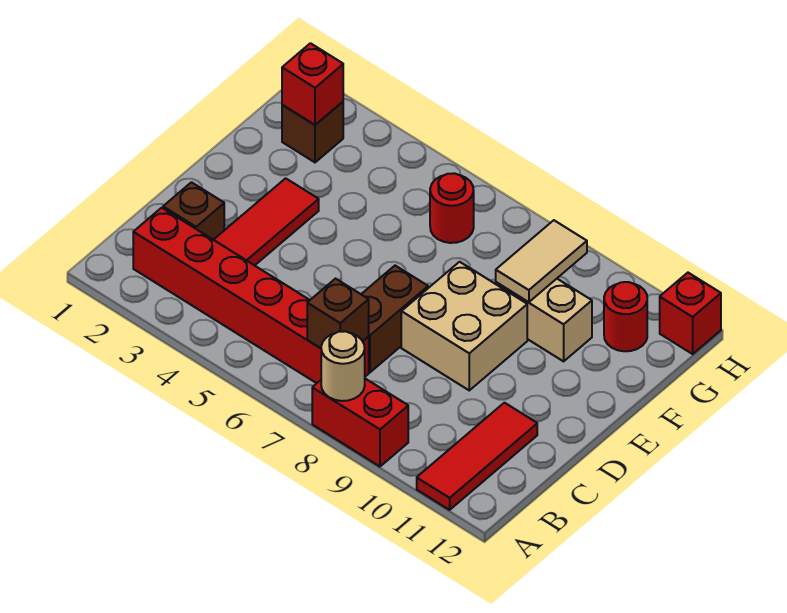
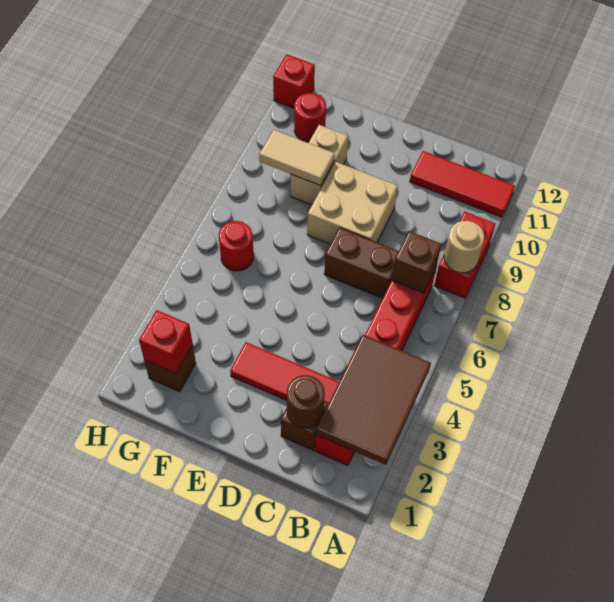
none -> brown tile A2:B4 level 2
none -> brown round brick C2 level 2

